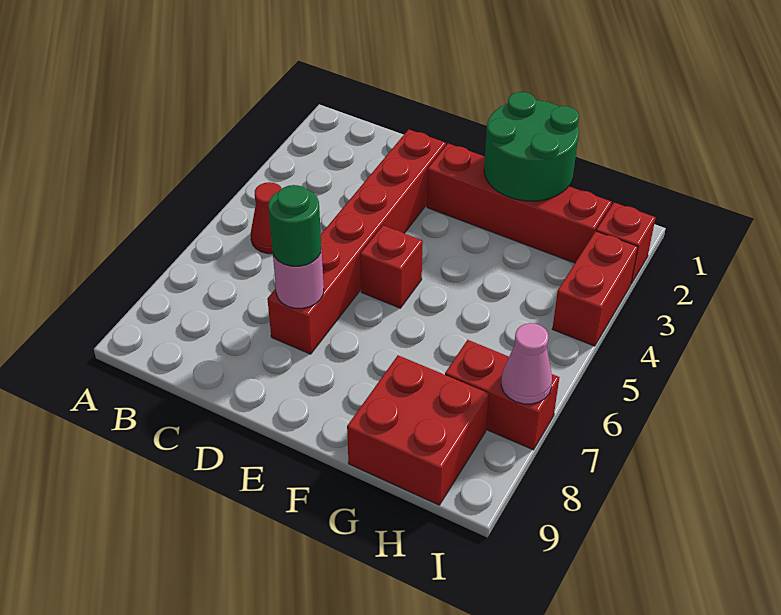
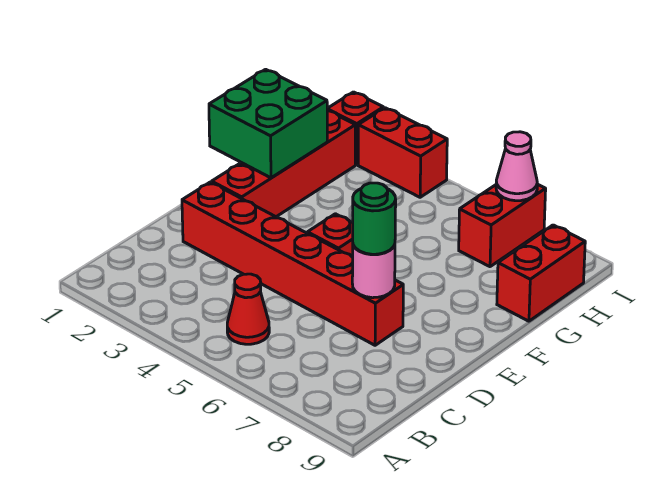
green round brick F1:G2 level 2 -> green brick F1:G2 level 2
red brick G8:H9 level 1 -> red brick G9:H9 level 1

